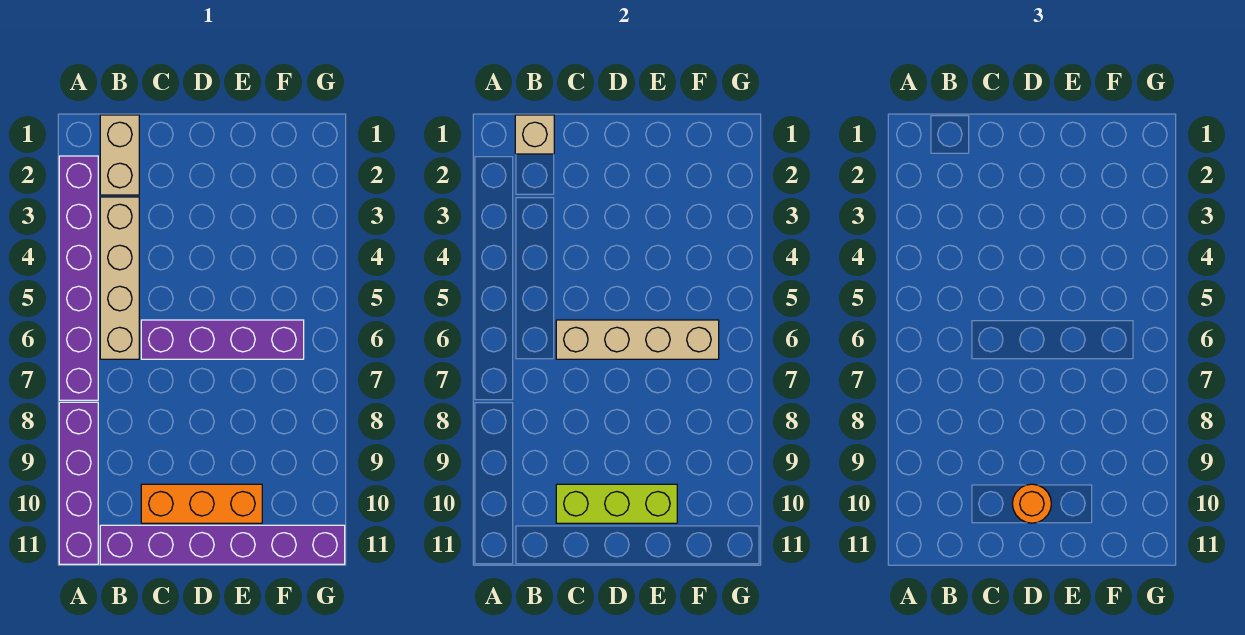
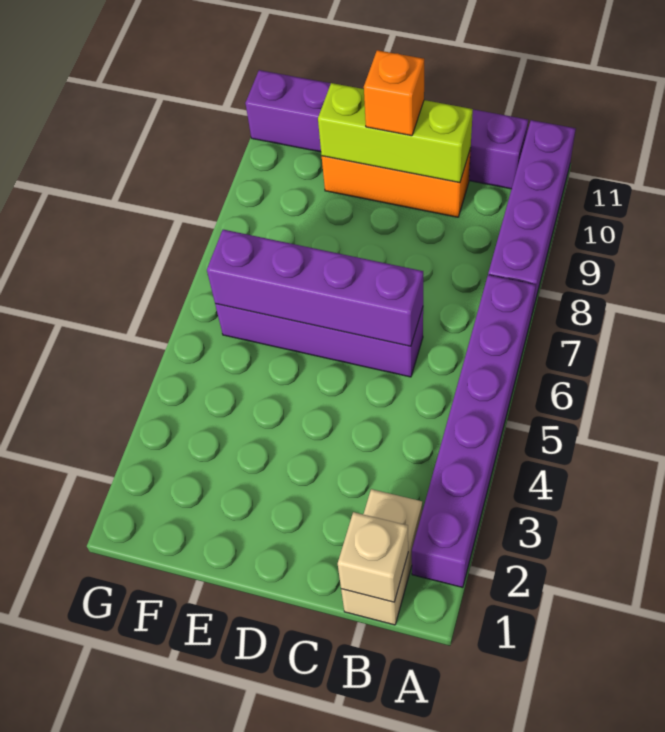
tan brick B3:B6 level 1 -> none
tan brick C6:F6 level 2 -> purple brick C6:F6 level 2
orange round brick D10 level 3 -> orange brick D10 level 3

